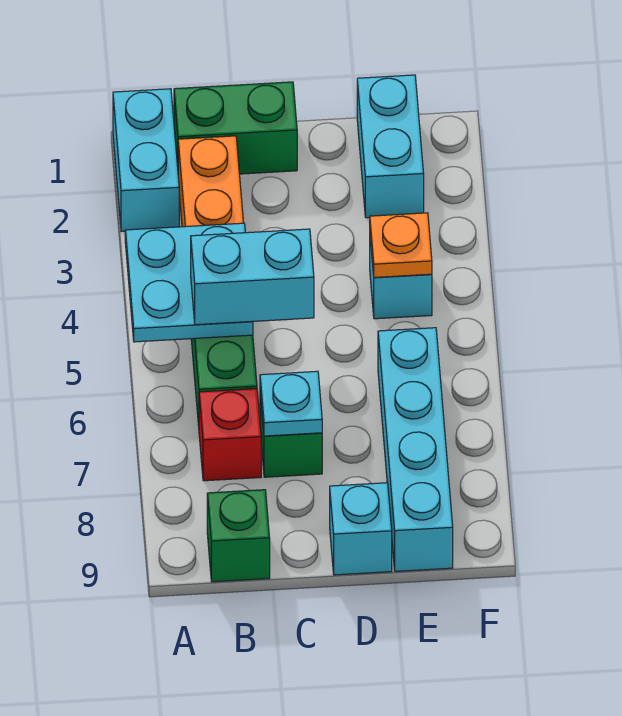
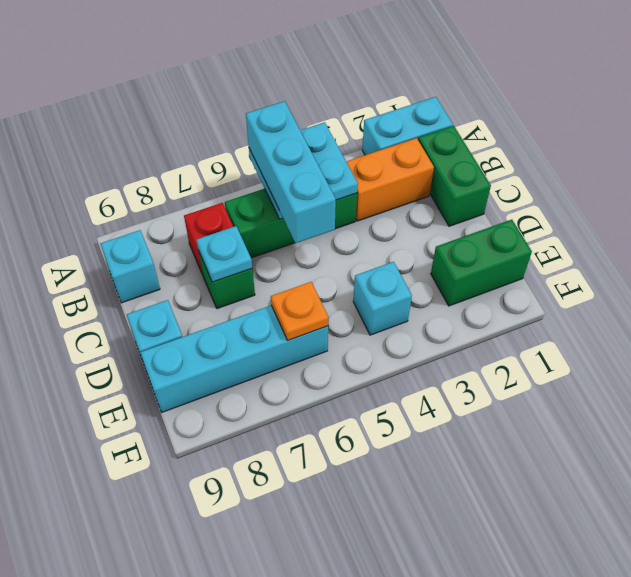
cyan brick B5:C5 level 3 -> cyan brick A5:C5 level 3
green brick B9 level 1 -> cyan brick B9 level 1
cyan brick E1:E2 level 1 -> green brick E1:E2 level 1
orange plate E4 level 2 -> orange plate E6 level 2

